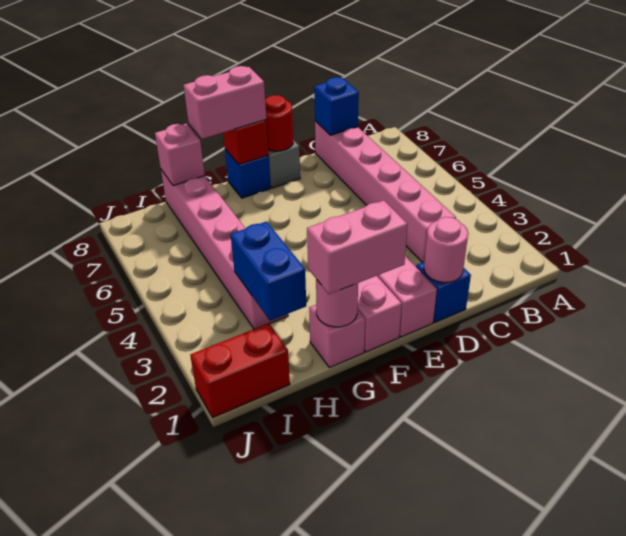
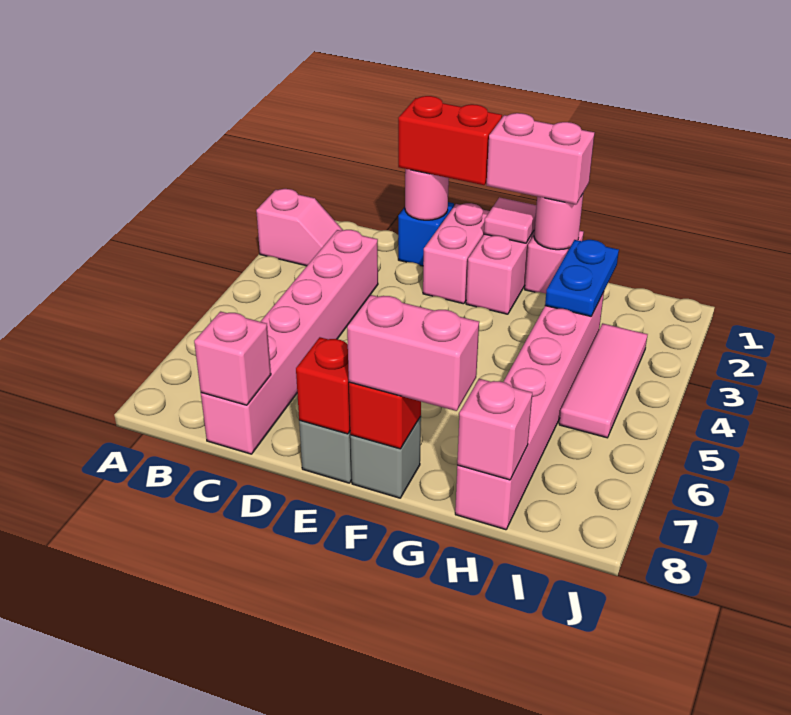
none -> pink slope A2:B2 level 1 top A
blue brick C8 level 2 -> pink brick C8 level 2
red round brick E8 level 2 -> red brick E8 level 2
none -> pink tile F1 level 2
blue brick F8 level 1 -> grey brick F8 level 1
blue brick H2:H3 level 2 -> blue plate H2:H3 level 2
red brick I1:J1 level 1 -> red brick D1:E1 level 3
none -> pink tile I3:I5 level 1

